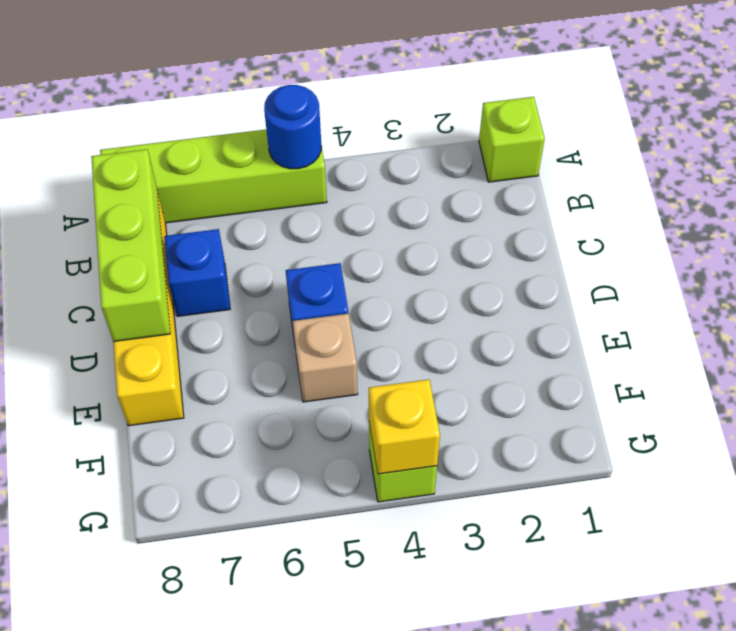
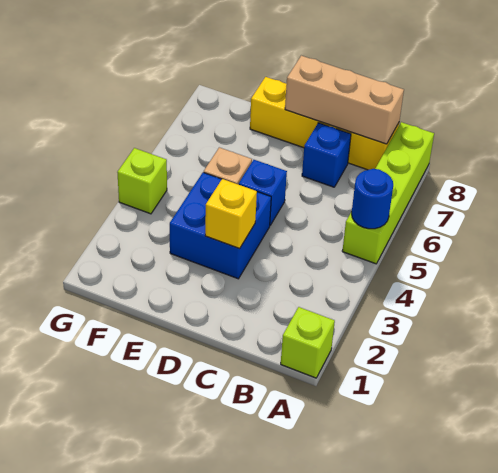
lime brick B8:D8 level 2 -> tan brick B8:D8 level 2
none -> blue brick D3:E4 level 1
yellow brick G4 level 2 -> yellow brick D3 level 2

